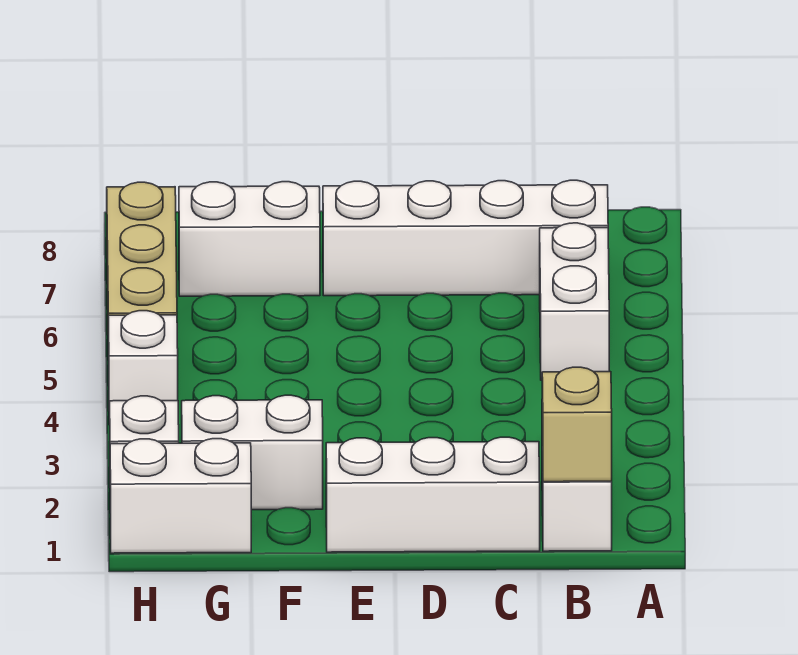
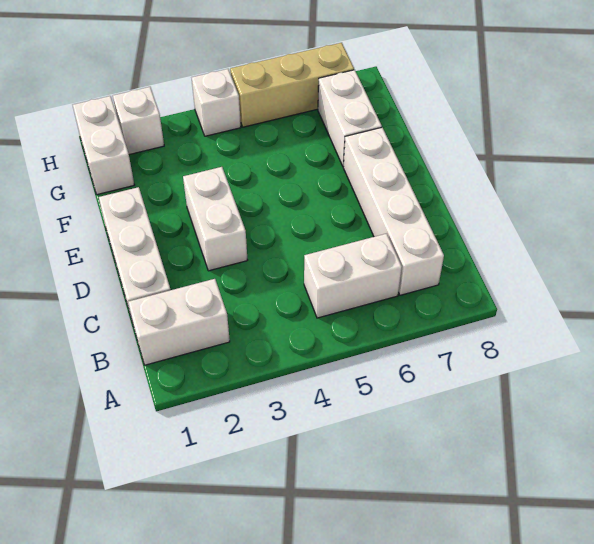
tan brick B1 level 2 -> none
white brick F2:G2 level 1 -> white brick D3:E3 level 1

